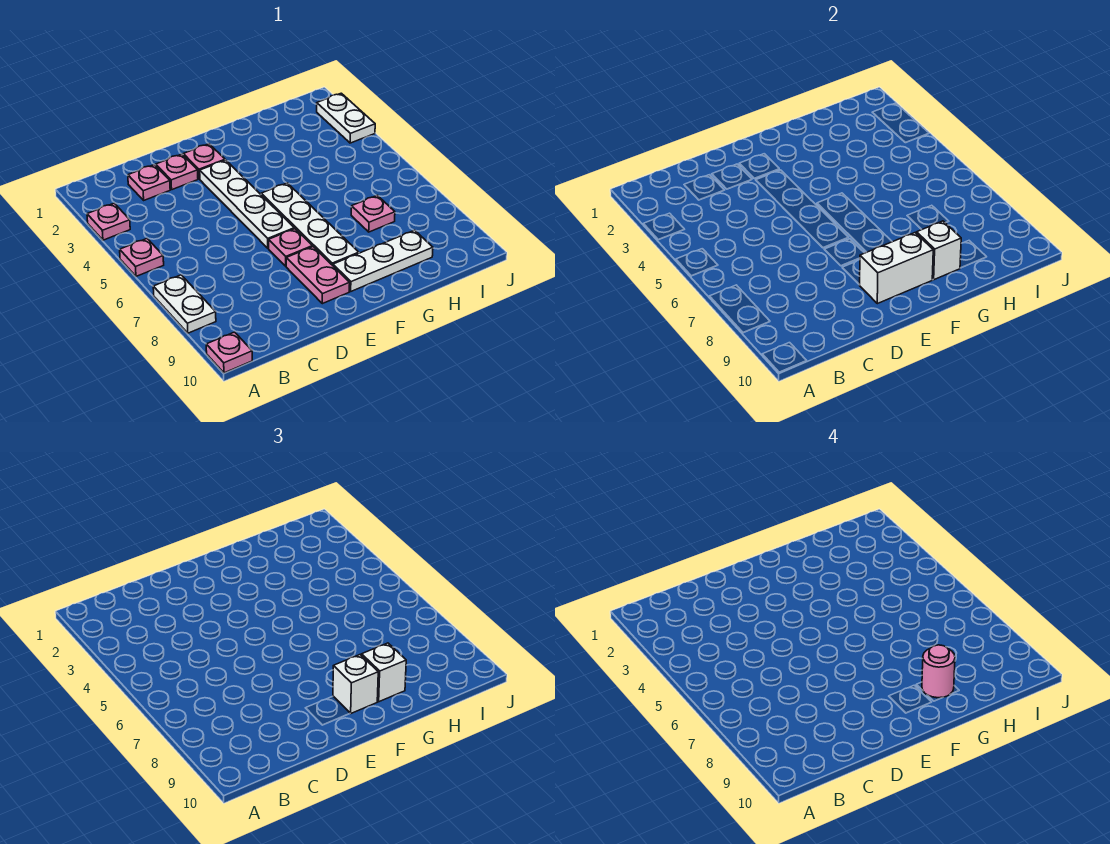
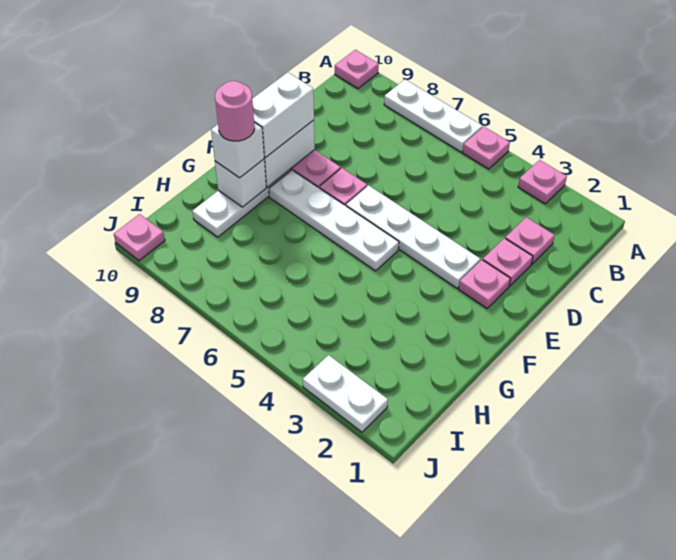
white plate A7:A8 level 1 -> white plate A6:A8 level 1
white brick F9 level 3 -> white brick E9:F9 level 3
pink plate H7 level 1 -> pink plate J10 level 1

